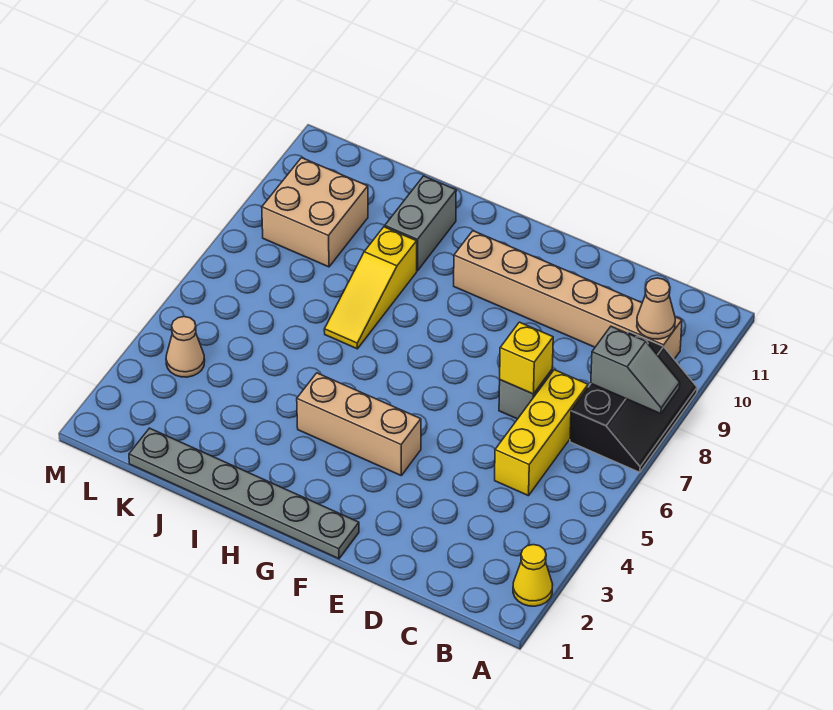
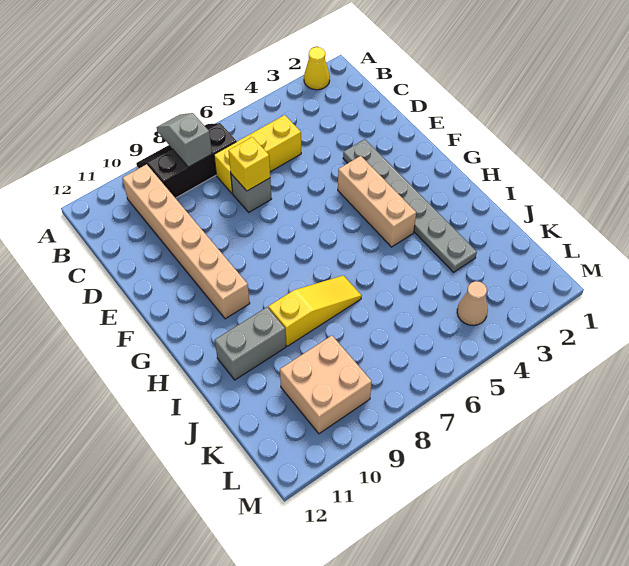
tan cone B10 level 2 -> none
grey plate F1:K1 level 1 -> grey plate E3:J3 level 1

